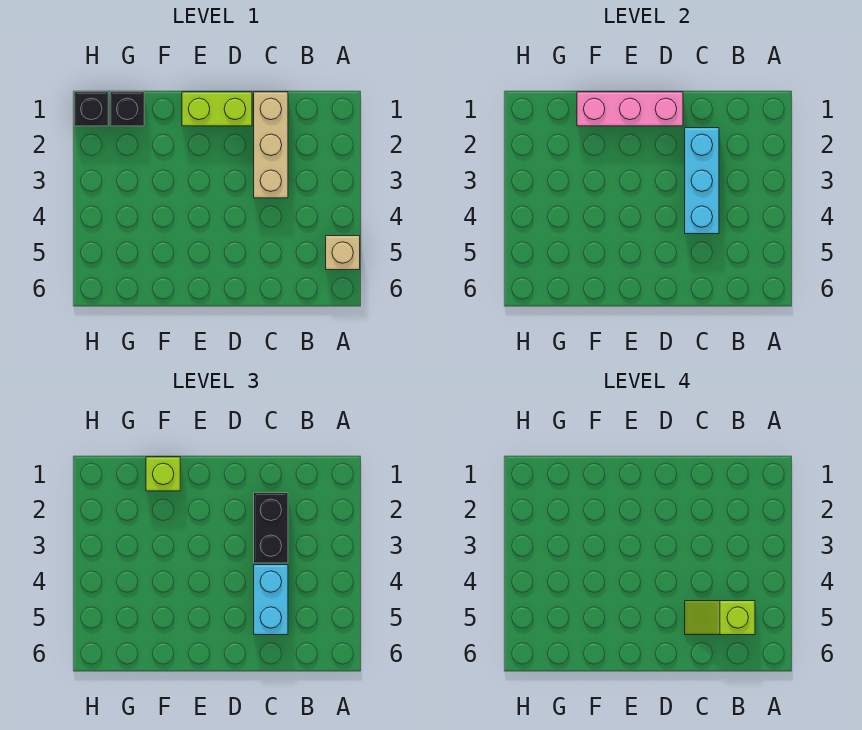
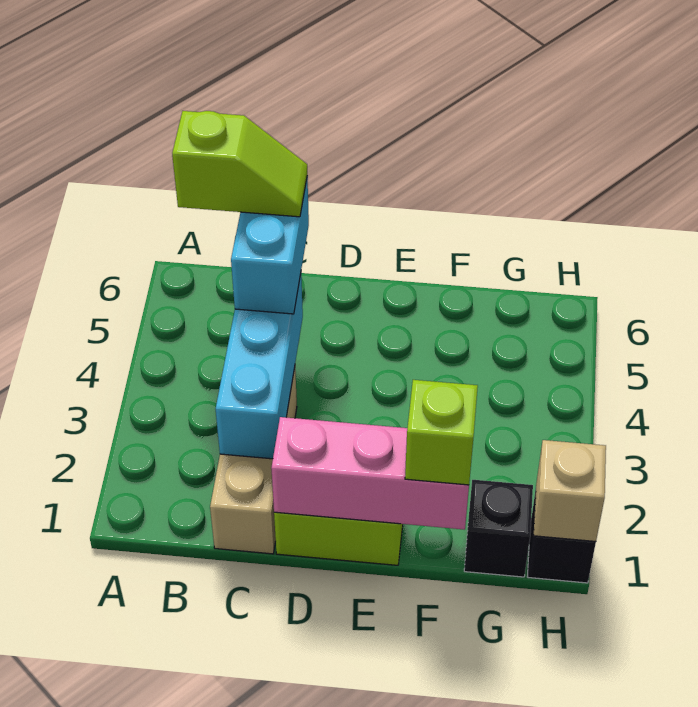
tan brick A5 level 1 -> tan brick H1 level 2
black brick C2:C3 level 3 -> none

